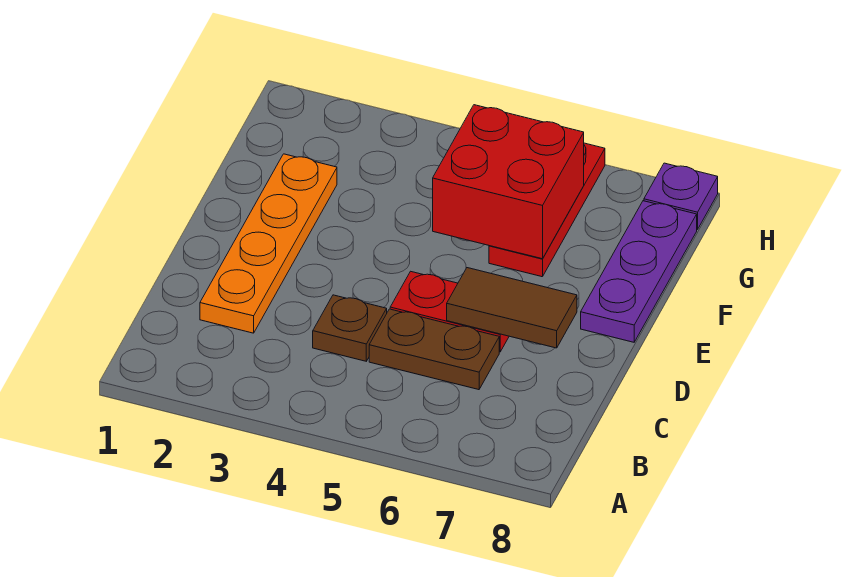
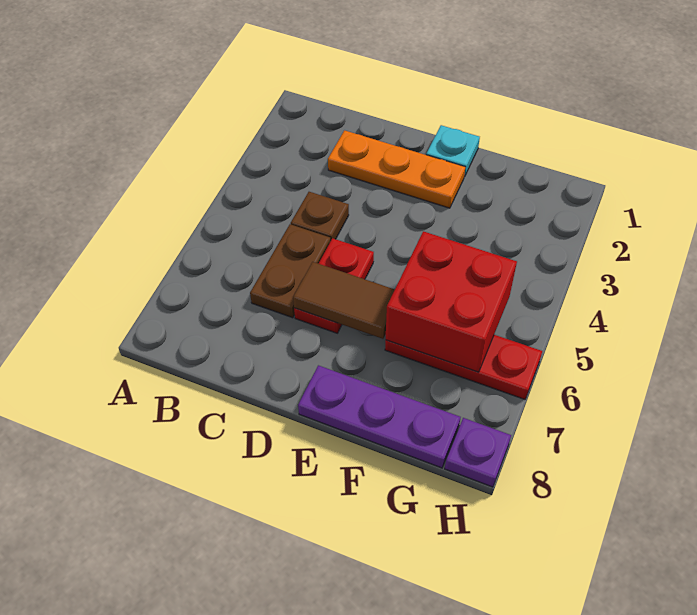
orange plate C2:F2 level 1 -> orange plate C2:E2 level 1
brown tile D6:D7 level 2 -> brown tile D6:E6 level 2
none -> cyan plate E1 level 1

